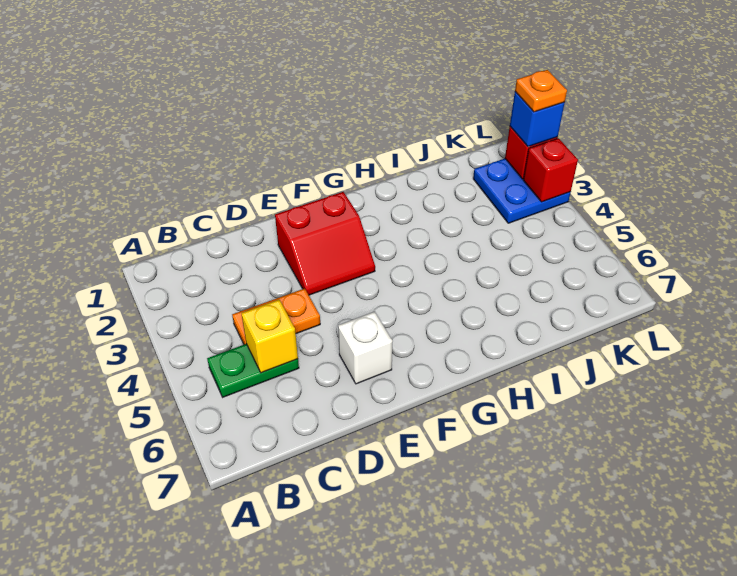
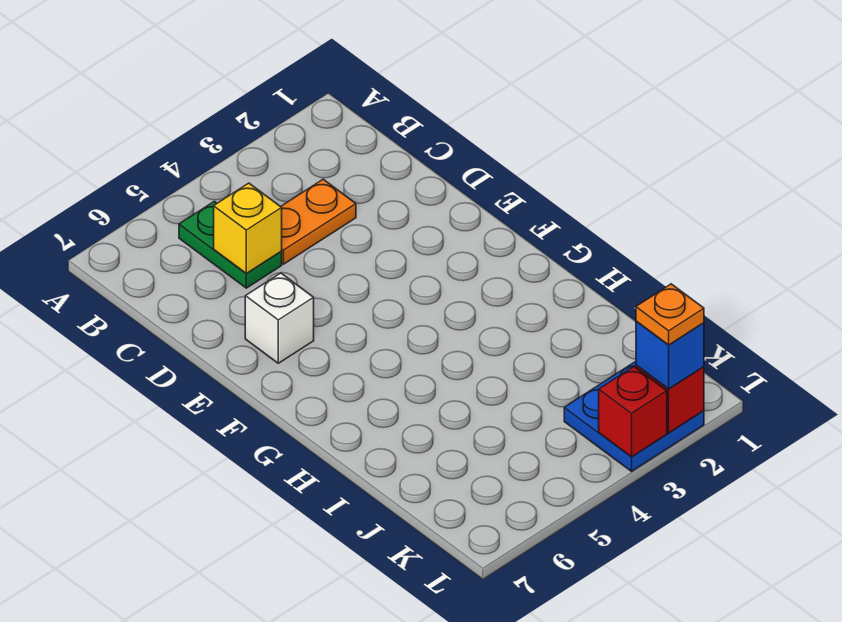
orange plate C4:D4 level 1 -> orange plate C3:C4 level 1
red slope E2:F3 level 1 top 2 -> none

